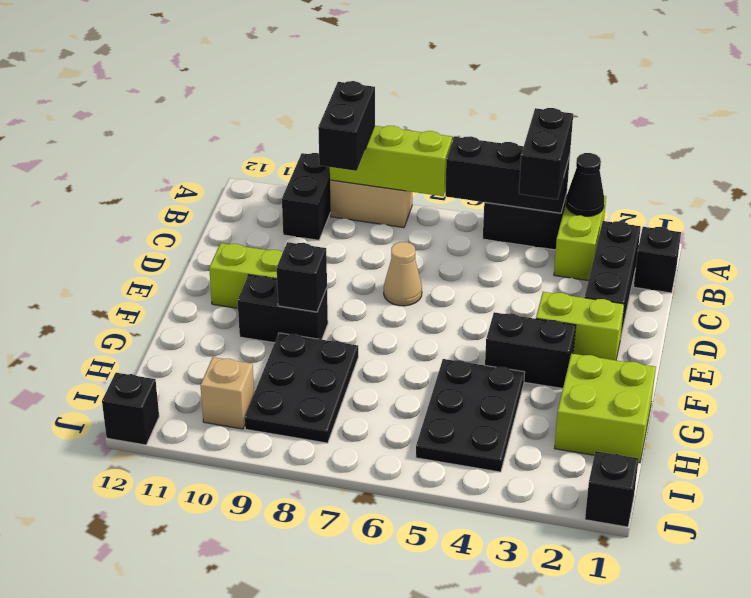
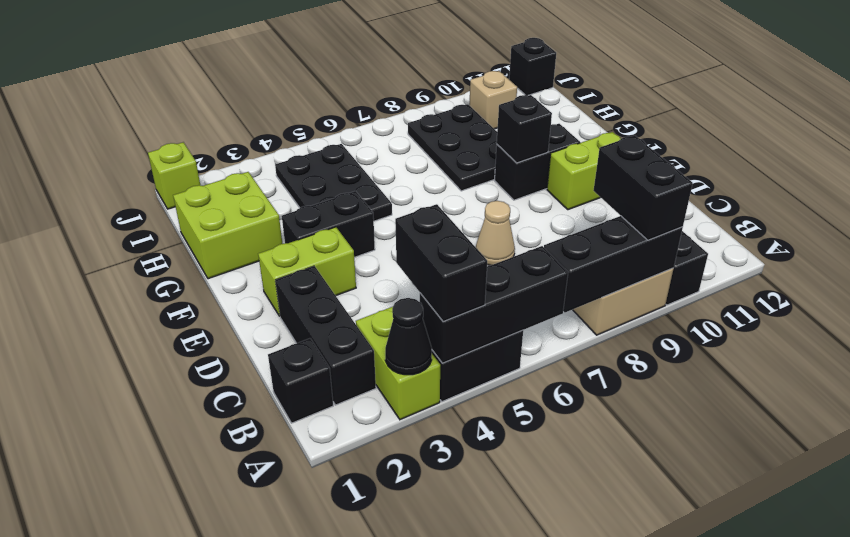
lime brick A7:A9 level 2 -> black brick A7:A9 level 2
black brick J1 level 1 -> lime brick J1 level 1

